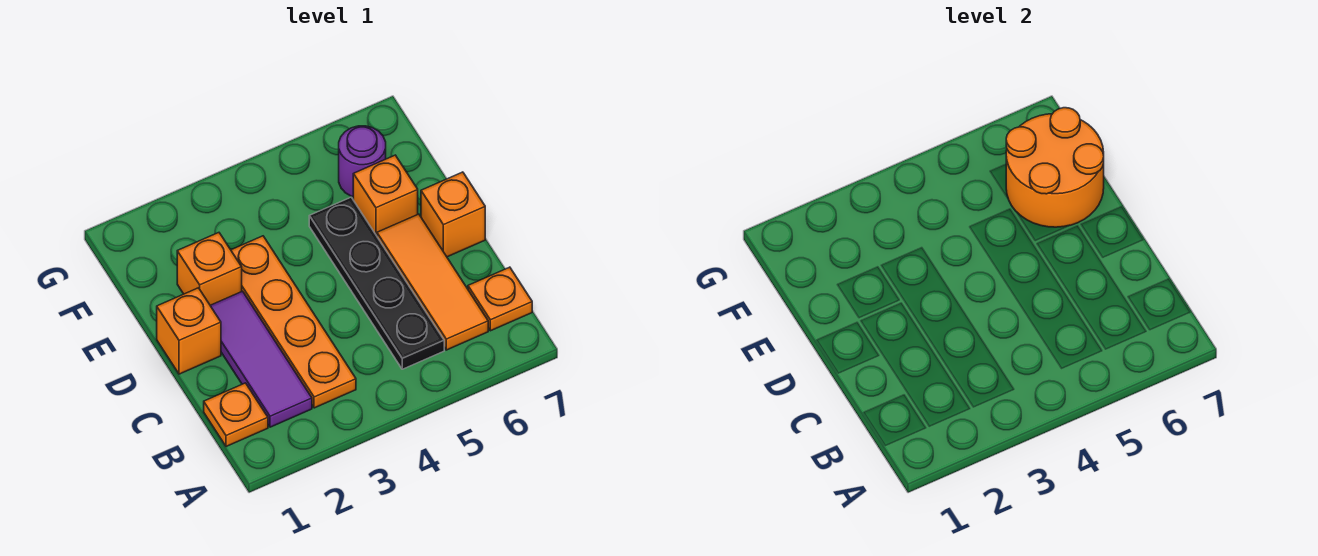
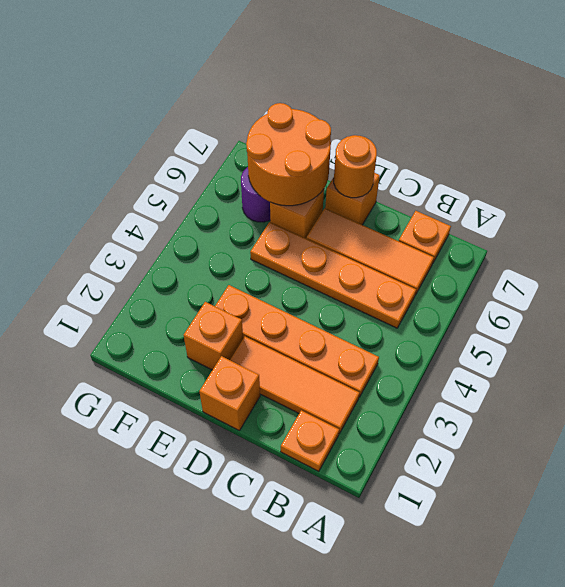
purple tile B2:D2 level 1 -> orange tile B2:D2 level 1
black plate B5:E5 level 1 -> orange plate B5:E5 level 1
none -> orange round brick D7 level 2

